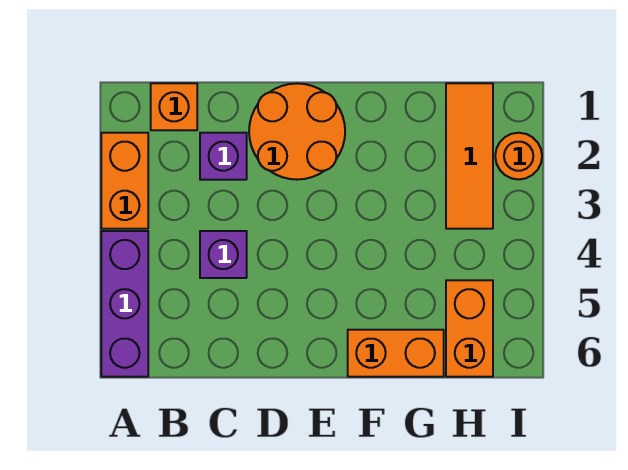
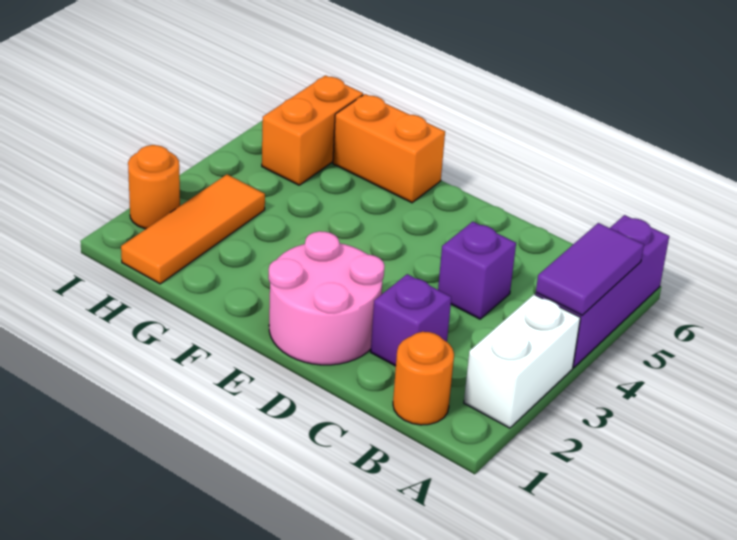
orange brick A2:A3 level 1 -> white brick A2:A3 level 1
none -> purple tile A4:A5 level 2
orange brick B1 level 1 -> orange round brick B1 level 1
orange round brick D1:E2 level 1 -> pink round brick D1:E2 level 1

